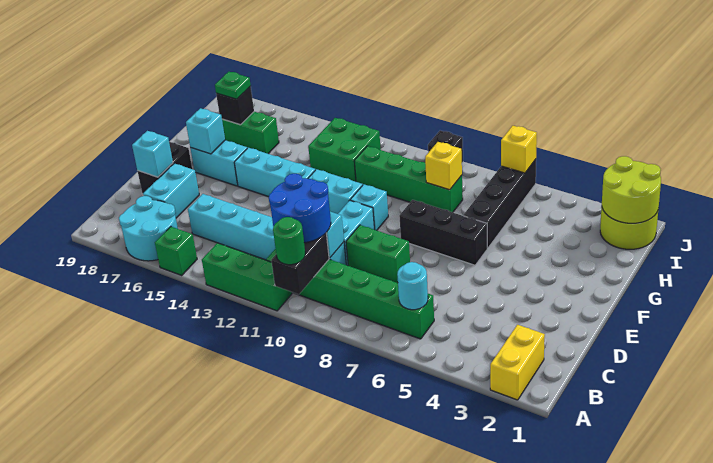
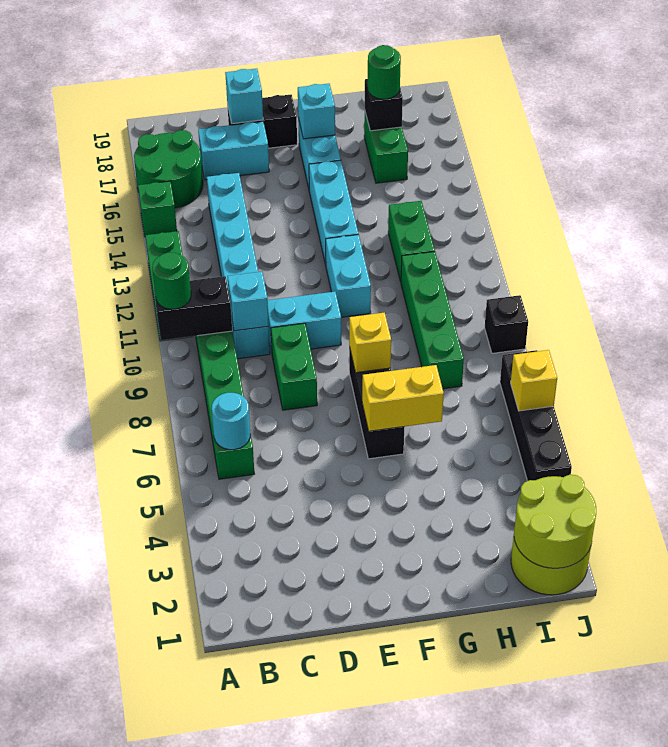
yellow brick A2:B2 level 1 -> yellow brick F6:G6 level 2
cyan round brick A16:B17 level 1 -> green round brick A16:B17 level 1
blue round brick B10:C11 level 3 -> none
cyan brick F10 level 1 -> none
black brick G6:J6 level 1 -> black brick J4:J7 level 1
yellow brick H8 level 2 -> yellow brick F8 level 2
green brick H12:I13 level 1 -> green brick H12:H13 level 1
green plate H17 level 3 -> green round brick H17 level 3

